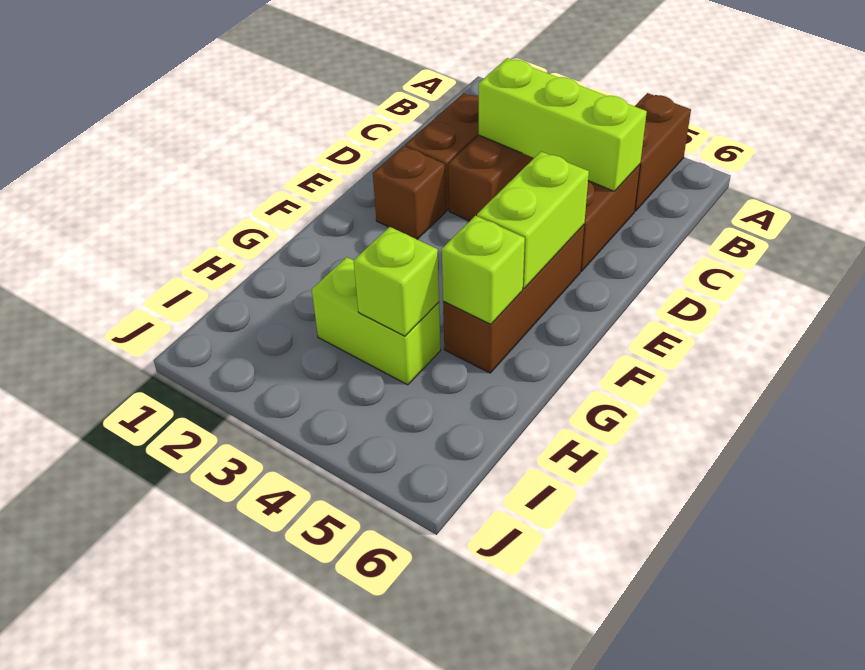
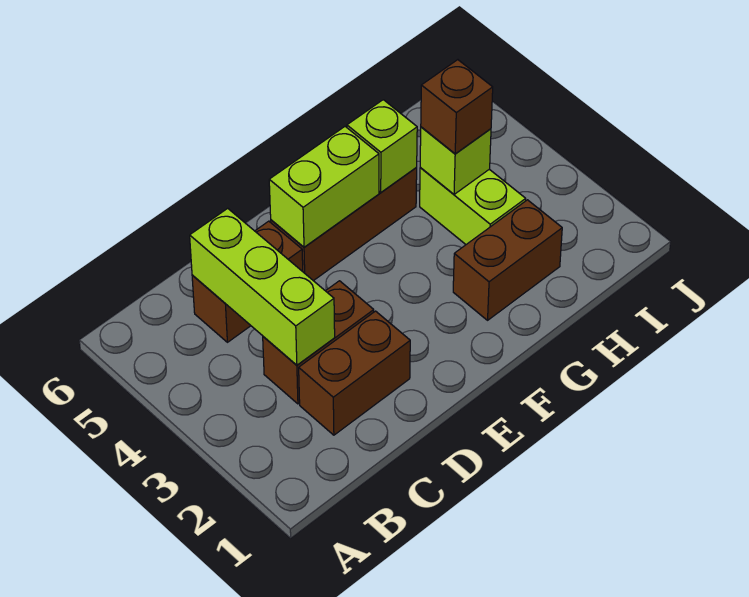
brown brick A5:B5 level 1 -> brown brick G2:H2 level 1
brown brick E2 level 1 -> brown brick H4 level 3

